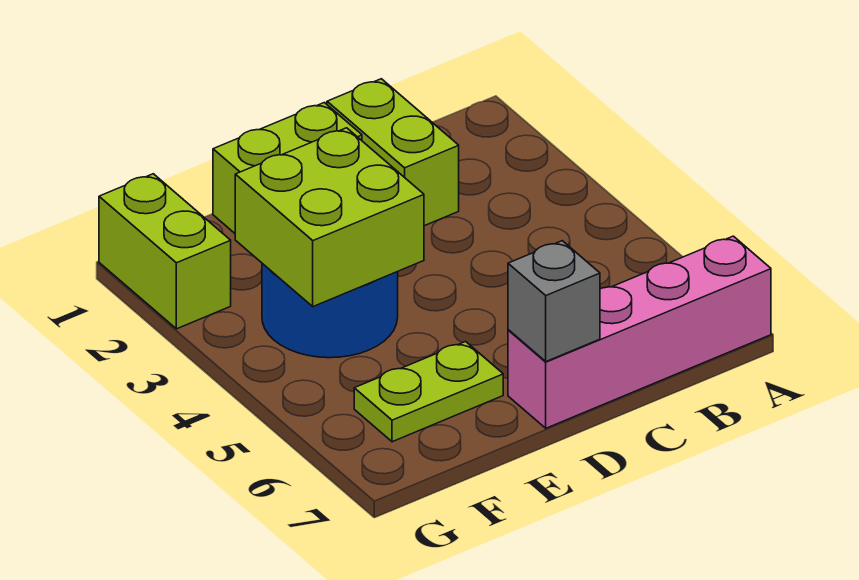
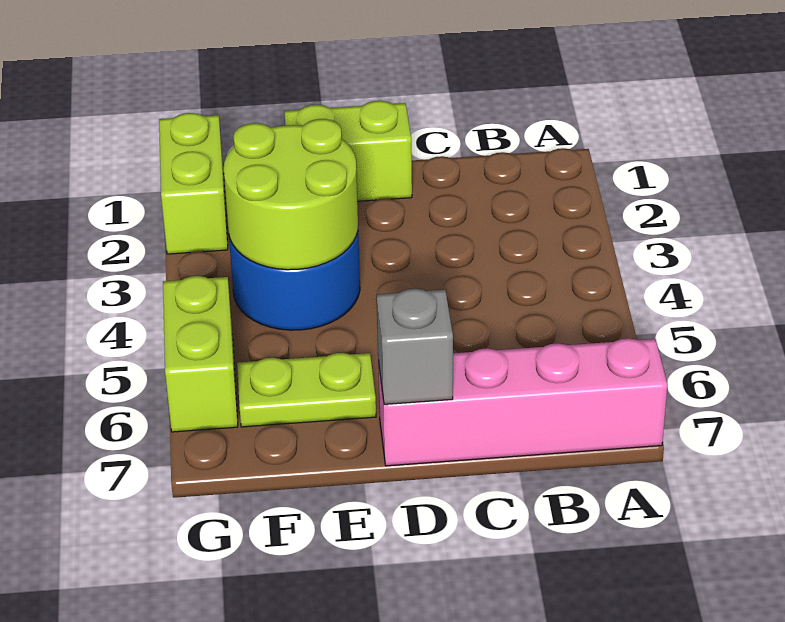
lime brick C1:C2 level 1 -> lime brick G5:G6 level 1
lime brick E3:F4 level 2 -> lime round brick E3:F4 level 2

